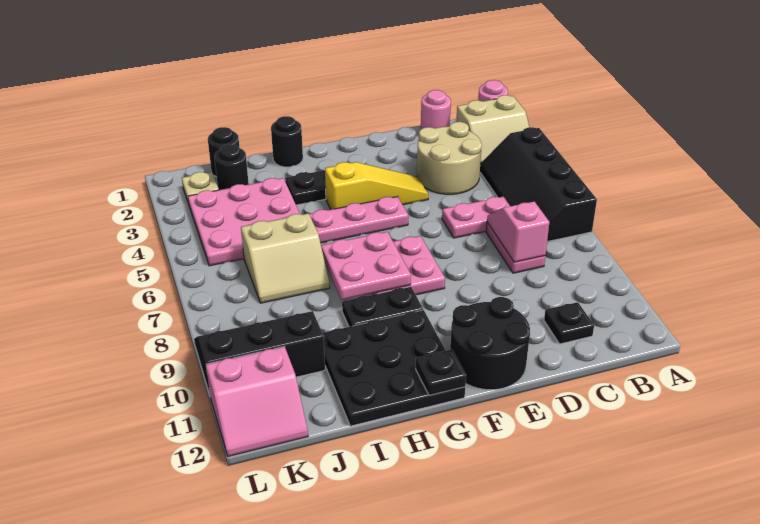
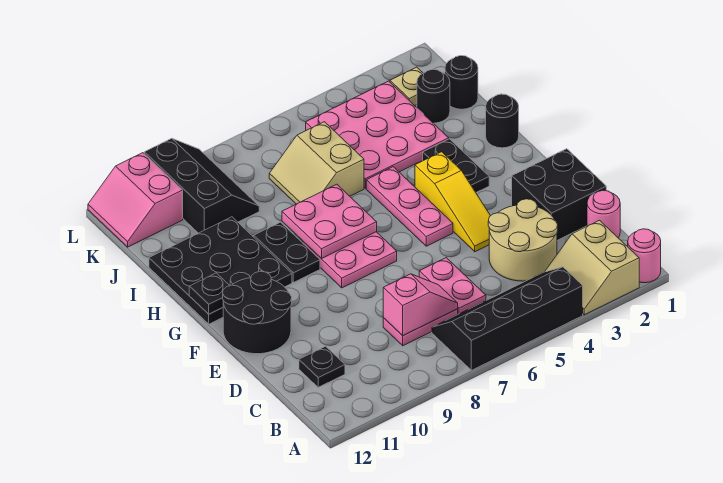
none -> black brick D1:E2 level 1

